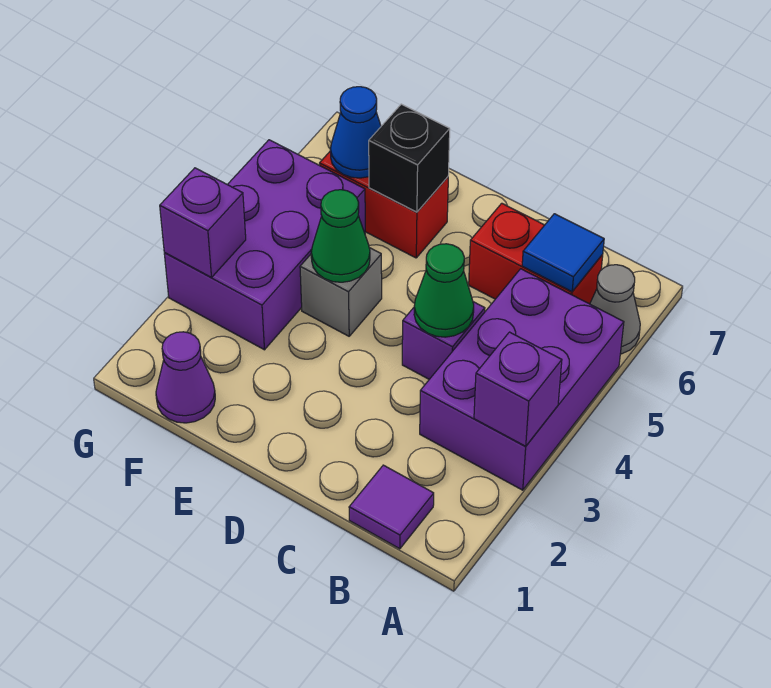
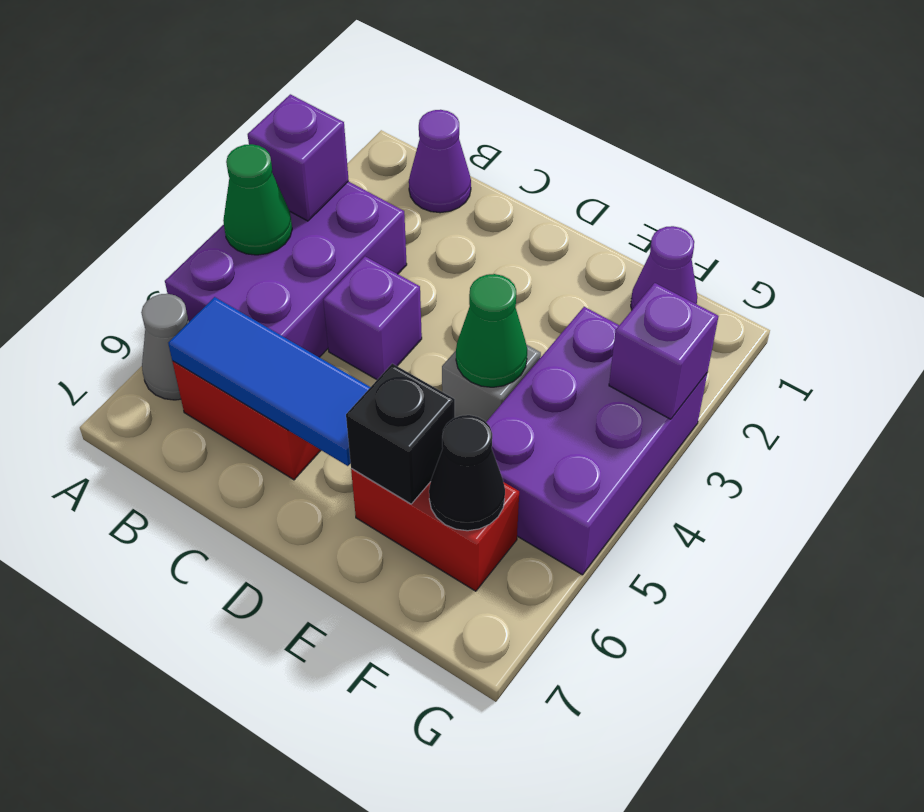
purple tile B1 level 1 -> purple cone B1 level 1
blue tile B6 level 2 -> blue tile B6:D6 level 2
green cone C4 level 2 -> green cone A4 level 2
blue cone F6 level 2 -> black cone F6 level 2

